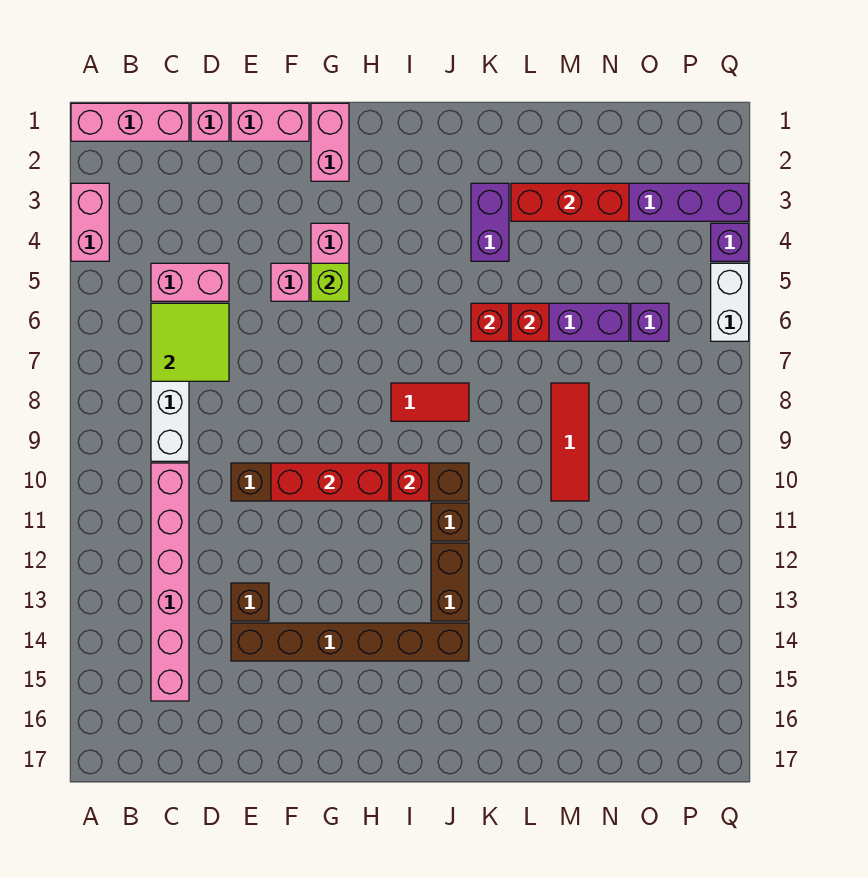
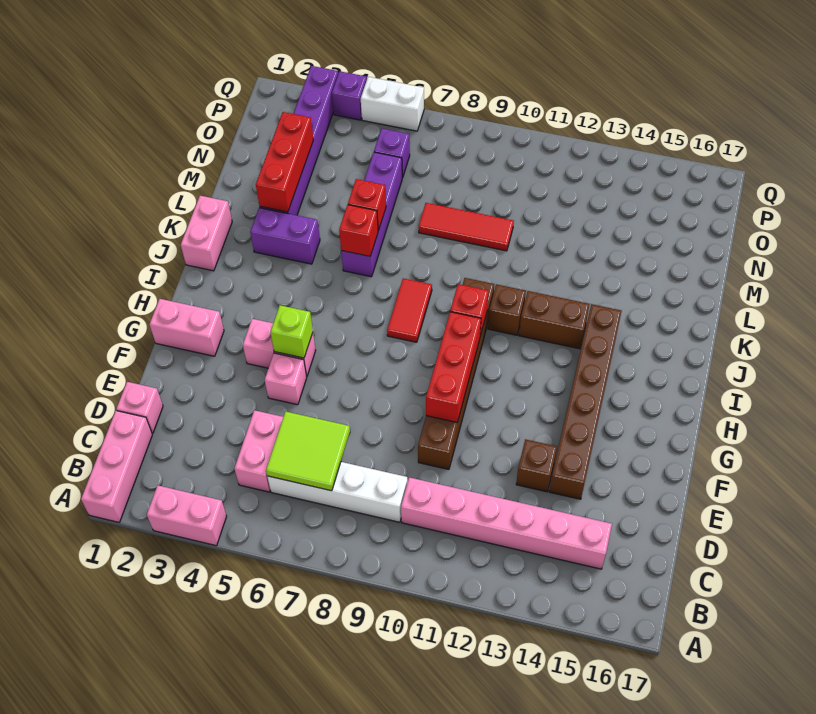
pink brick E1:F1 level 1 -> pink brick J1:K1 level 1

